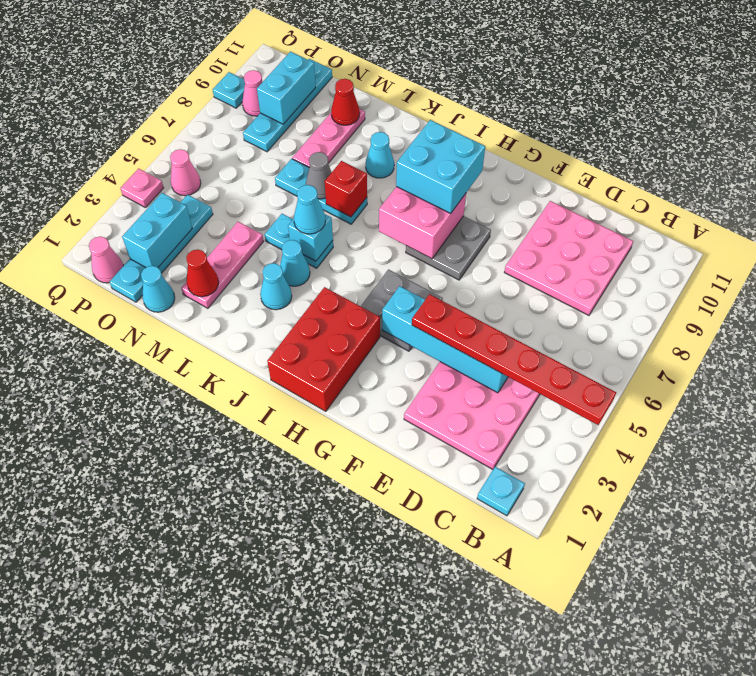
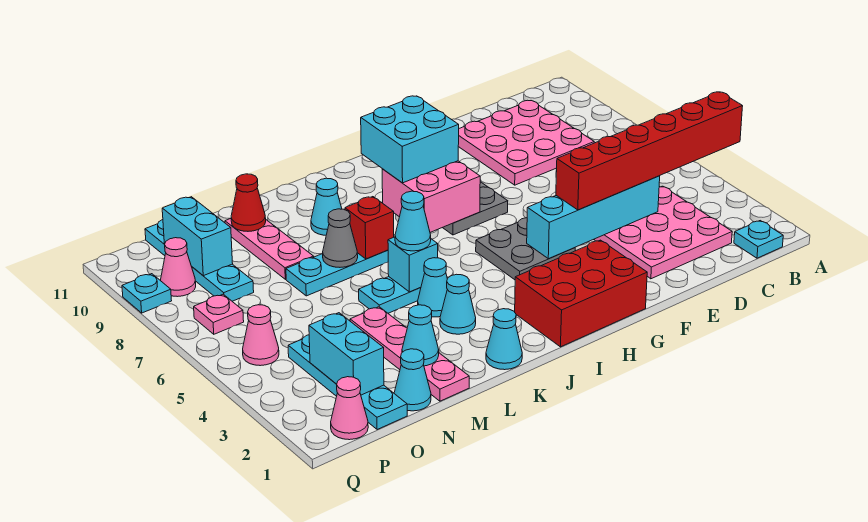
red plate A4:F4 level 3 -> red brick A4:F4 level 3
red brick H1:I3 level 1 -> red brick G1:I2 level 1
none -> cyan cone K1 level 1
pink plate M2:M4 level 1 -> pink plate M1:M4 level 1
red cone M2 level 2 -> cyan cone M2 level 2
pink plate Q4 level 1 -> pink plate P7 level 1

